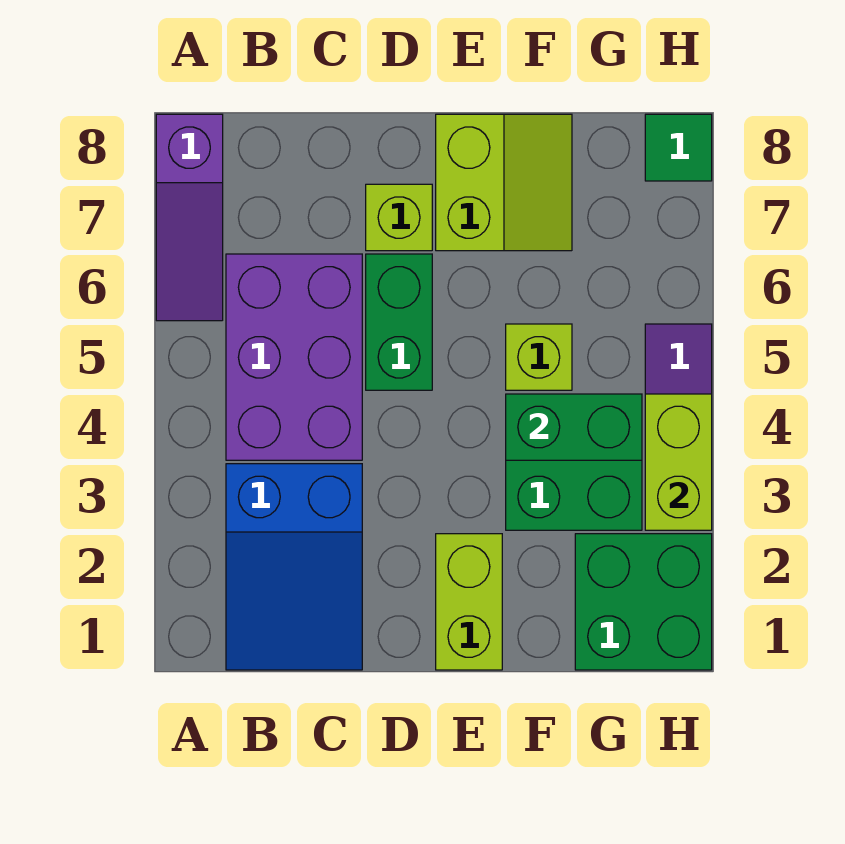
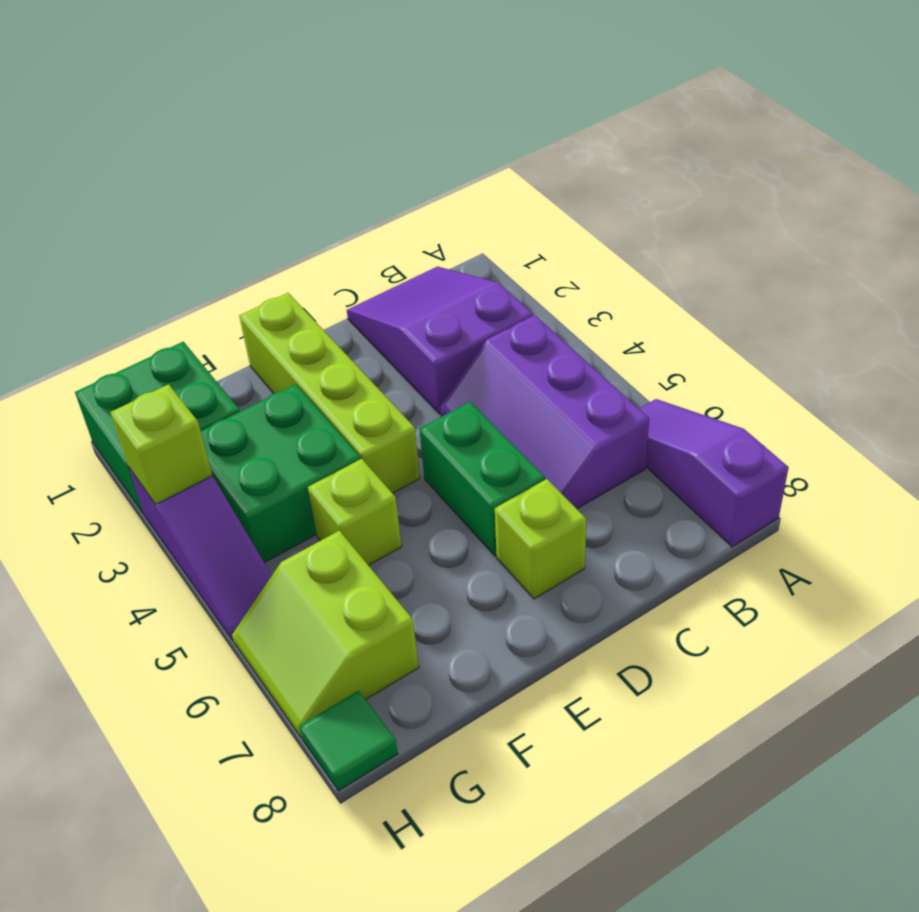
blue slope B1:C3 level 1 top 3 -> purple slope B1:C3 level 1 top 3
purple brick B4:C6 level 1 -> purple slope B4:C6 level 1 top B
lime brick E1:E2 level 1 -> lime brick E1:E4 level 1
lime slope E7:F8 level 1 top E -> lime slope G6:H7 level 1 top G
green brick F4:G4 level 2 -> none
lime brick H3:H4 level 2 -> lime brick H3 level 2

